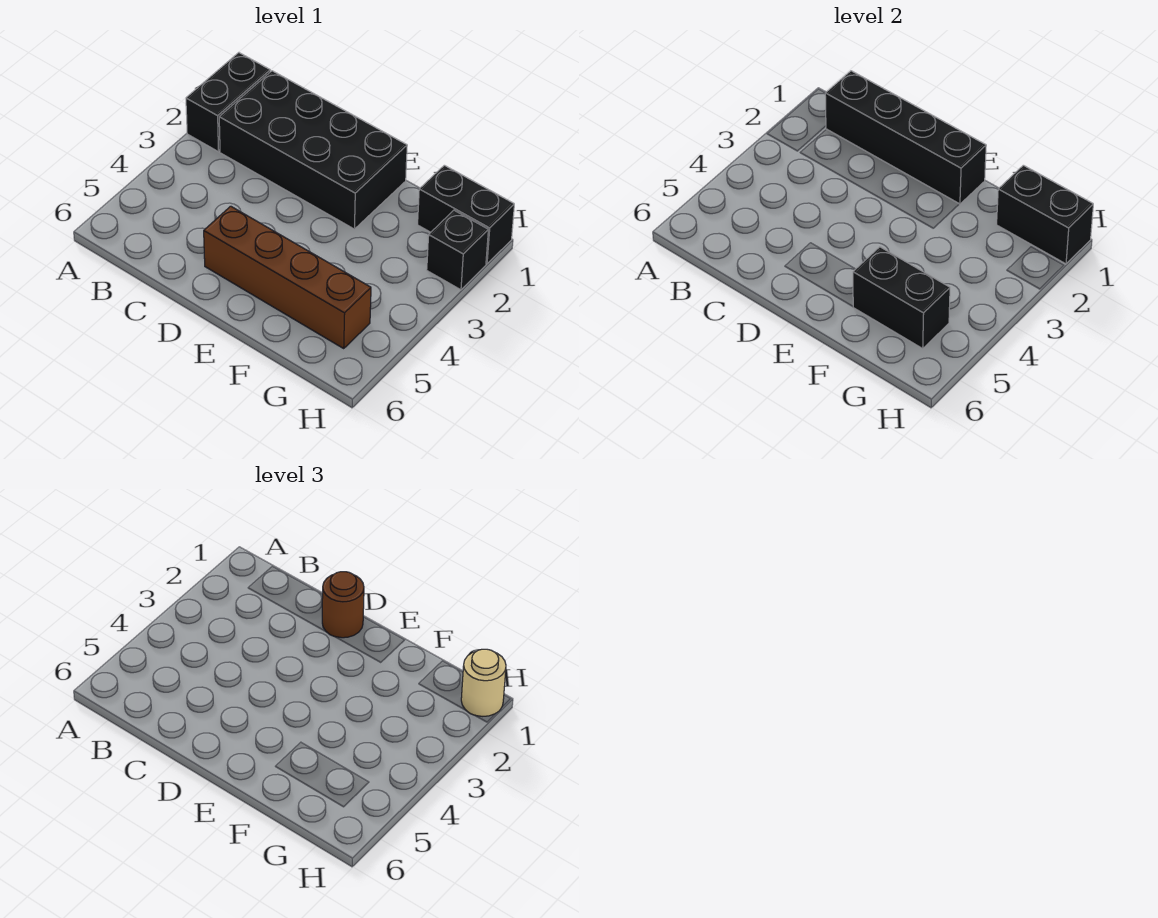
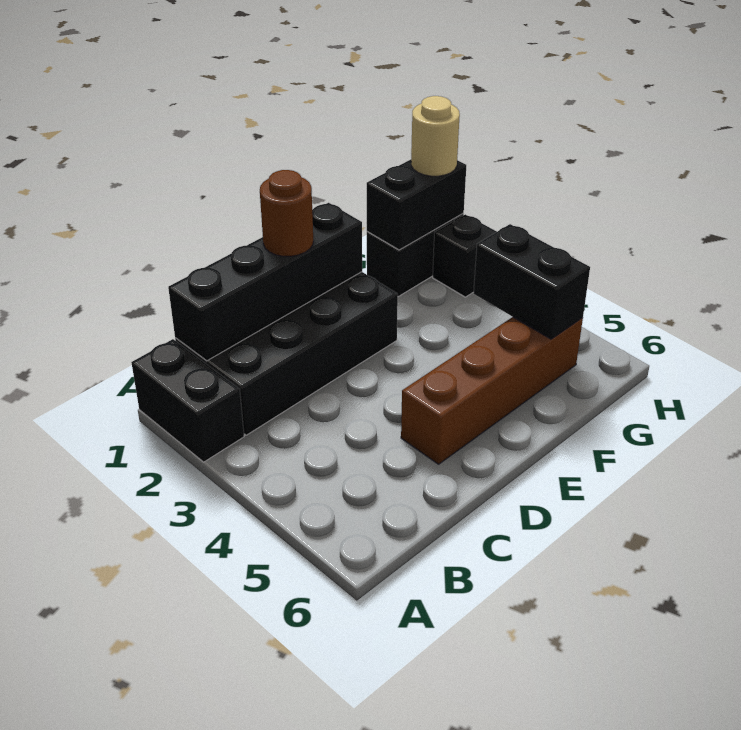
black brick F5:G5 level 2 -> black brick G4:G5 level 2

